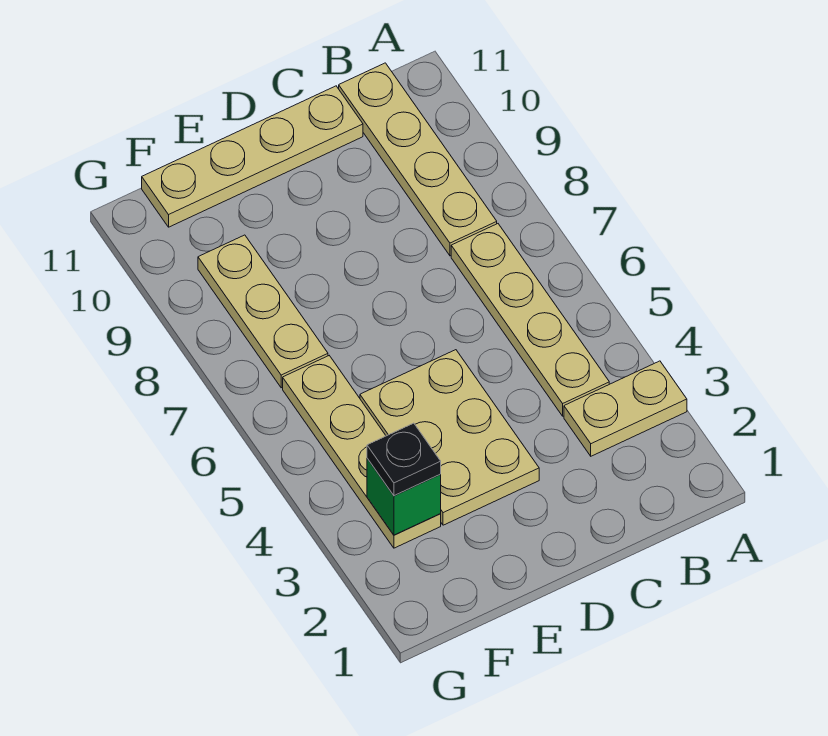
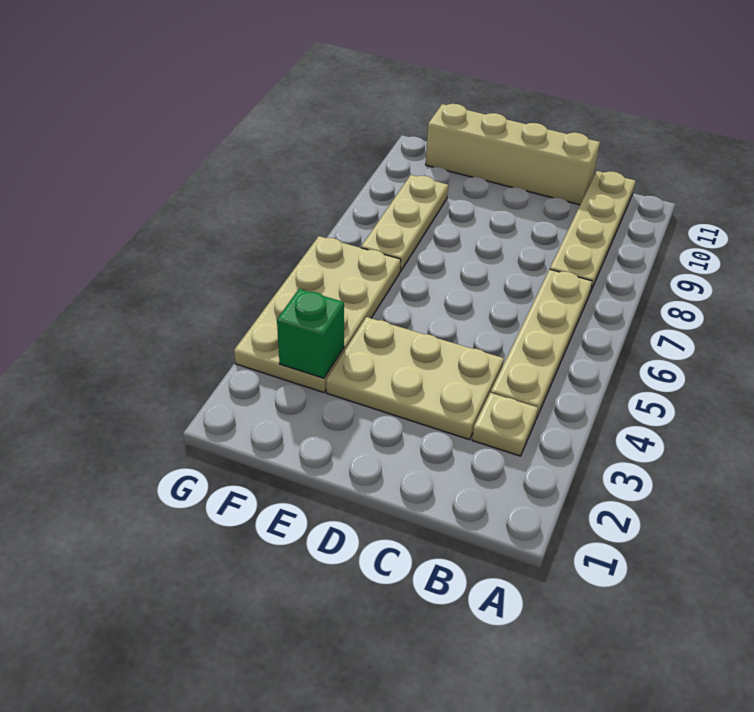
tan plate A3:B3 level 1 -> tan plate B3 level 1
tan plate C11:F11 level 1 -> tan brick C11:F11 level 1
tan plate D3:E5 level 1 -> tan plate C3:E4 level 1
tan plate F3:F6 level 1 -> tan plate F3:G6 level 1
black plate F3 level 3 -> none

